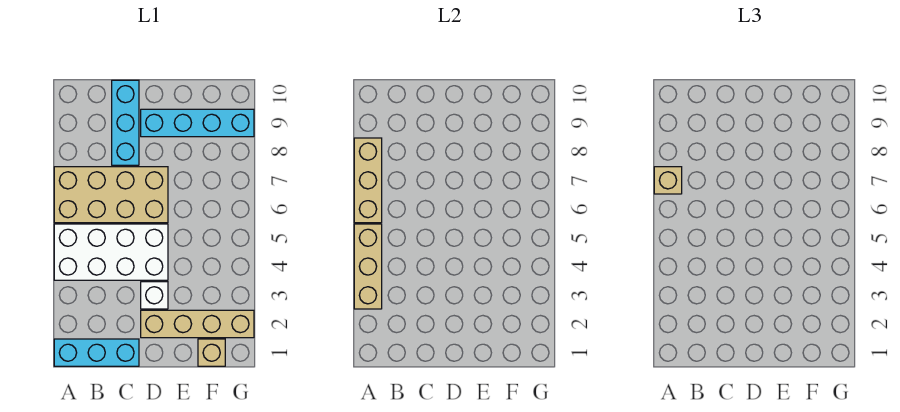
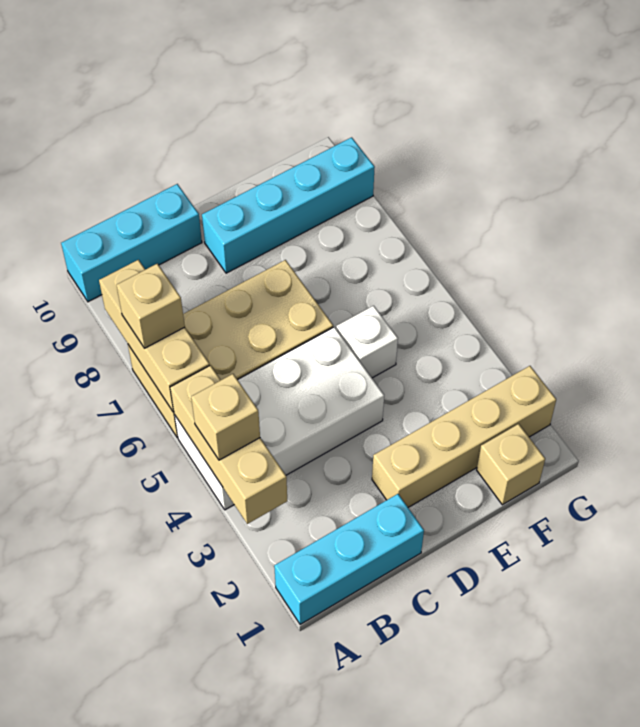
none -> tan brick A4 level 3
cyan brick C8:C10 level 1 -> cyan brick A10:C10 level 1
white brick D3 level 1 -> white brick E5 level 1

